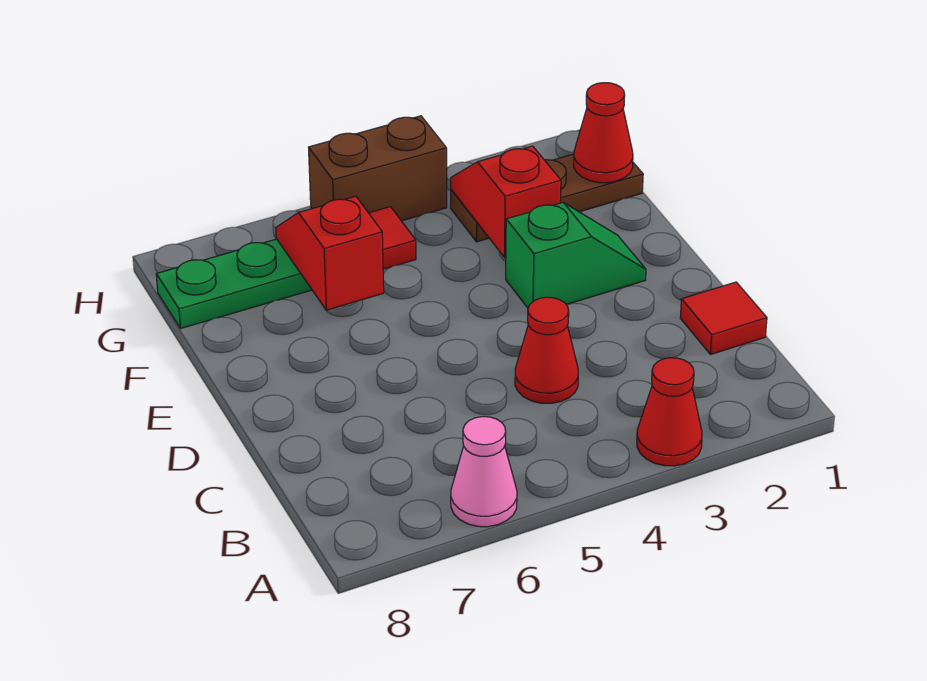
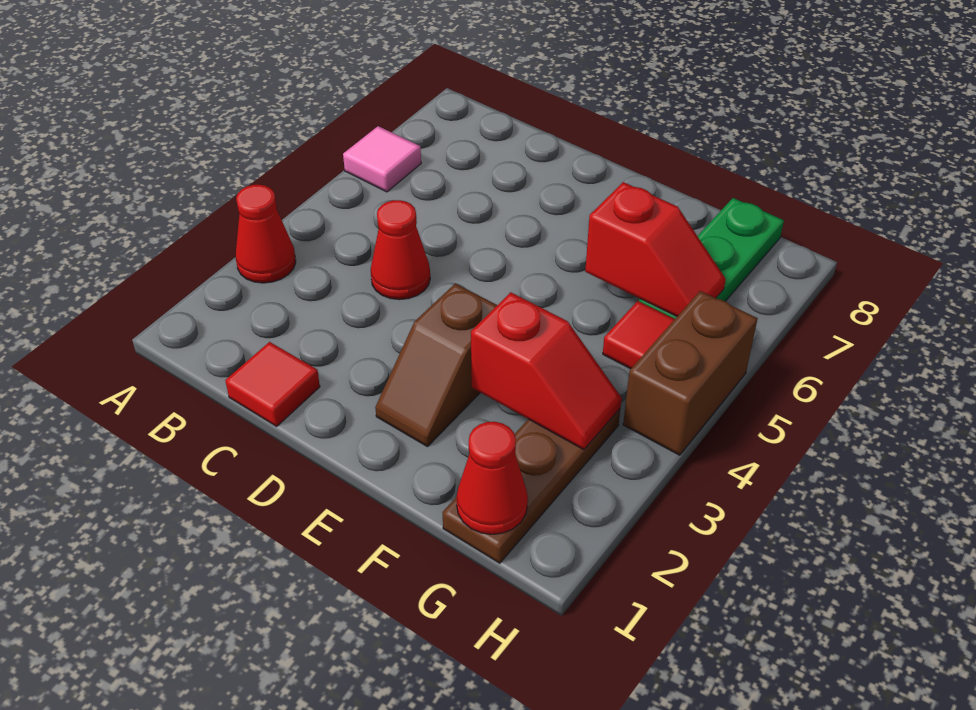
pink cone A6 level 1 -> pink tile A6 level 1
green slope E2:E3 level 1 top 3 -> brown slope E2:E3 level 1 top 3

